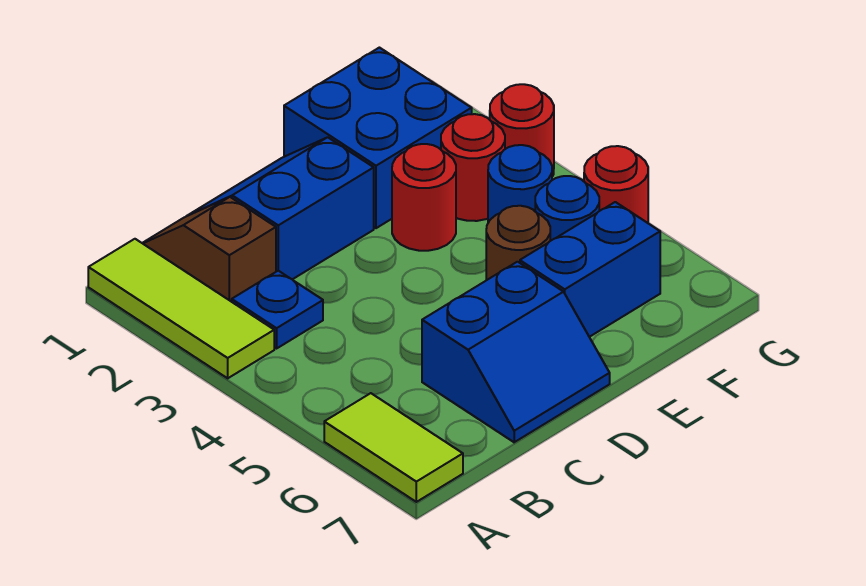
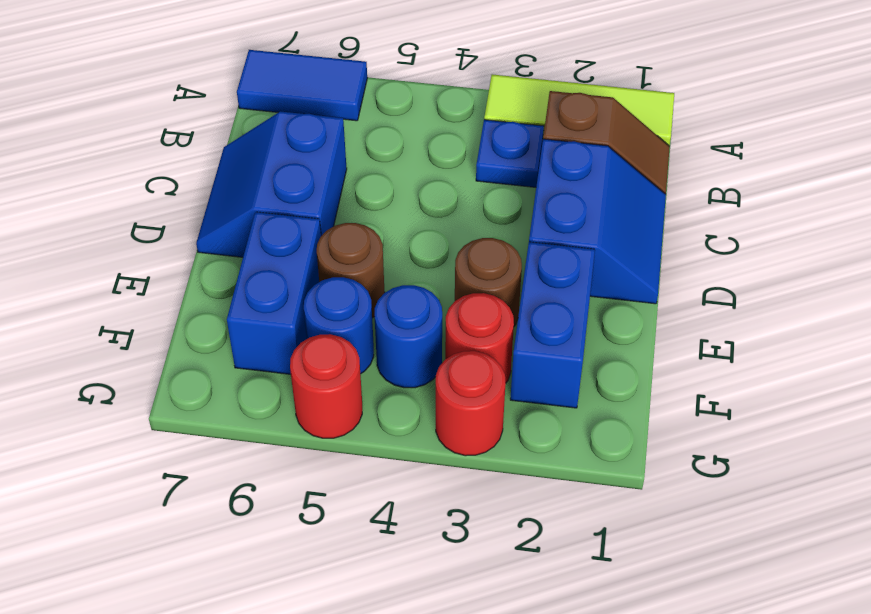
lime tile A6:A7 level 1 -> blue tile A6:A7 level 1
blue brick E1:F2 level 1 -> blue brick E2:F2 level 1
red round brick E3 level 1 -> brown round brick E3 level 1

